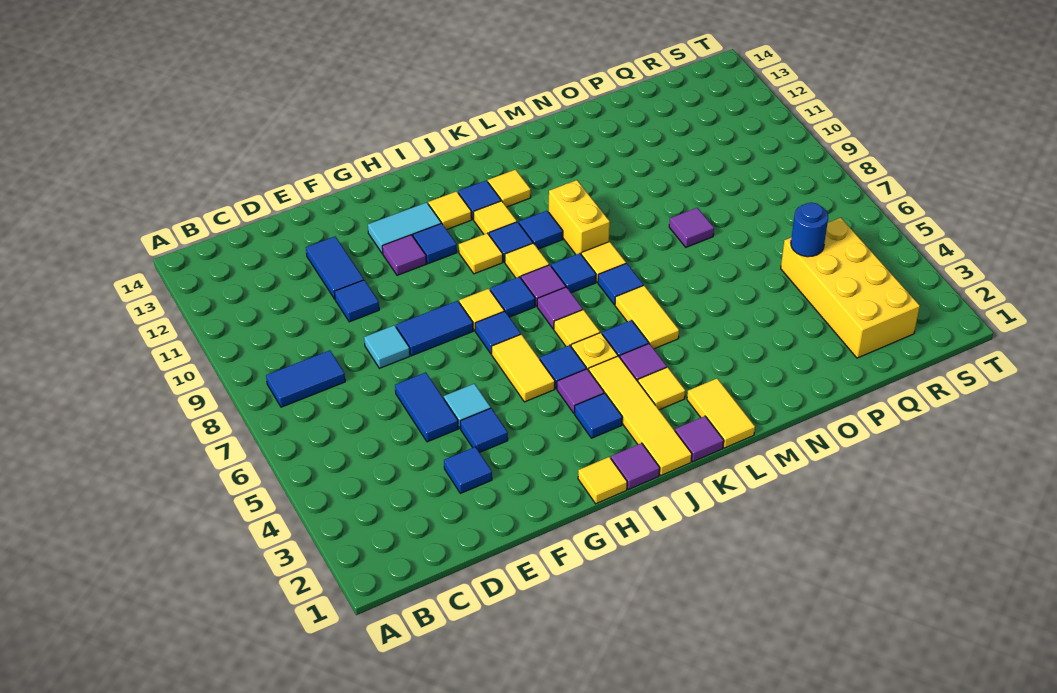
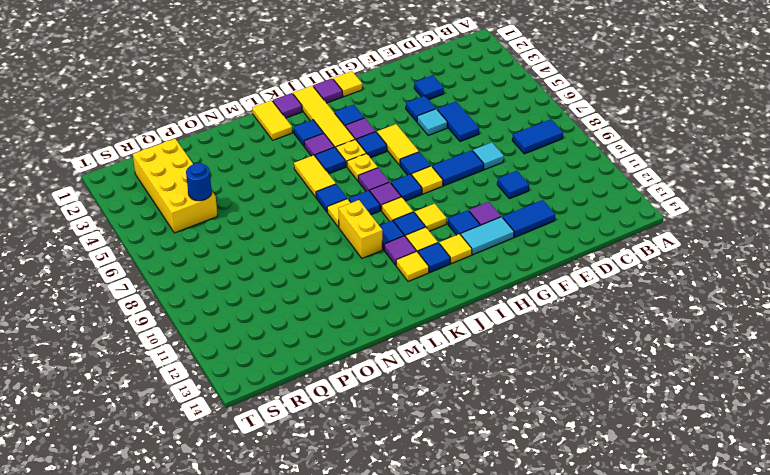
blue tile E11:E12 level 1 -> blue tile E12:F12 level 1
yellow tile J6 level 1 -> yellow plate J6 level 1
yellow tile K3 level 1 -> blue tile K3 level 1
purple tile O8 level 1 -> purple tile K11 level 1

